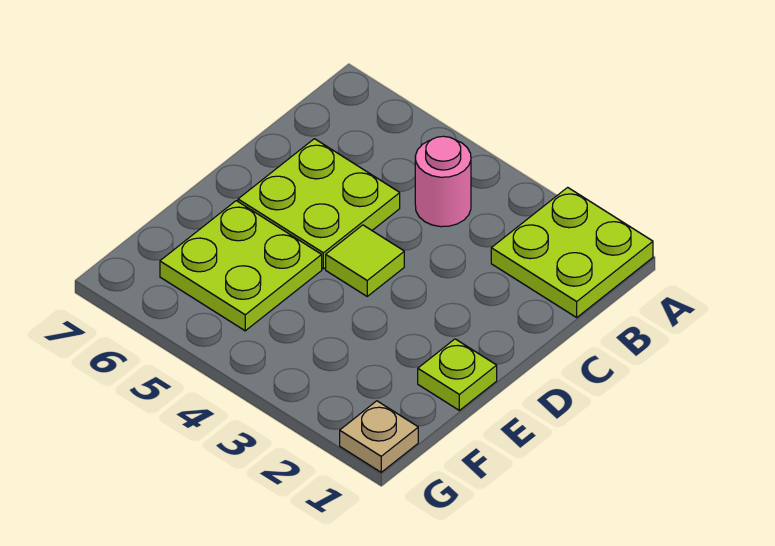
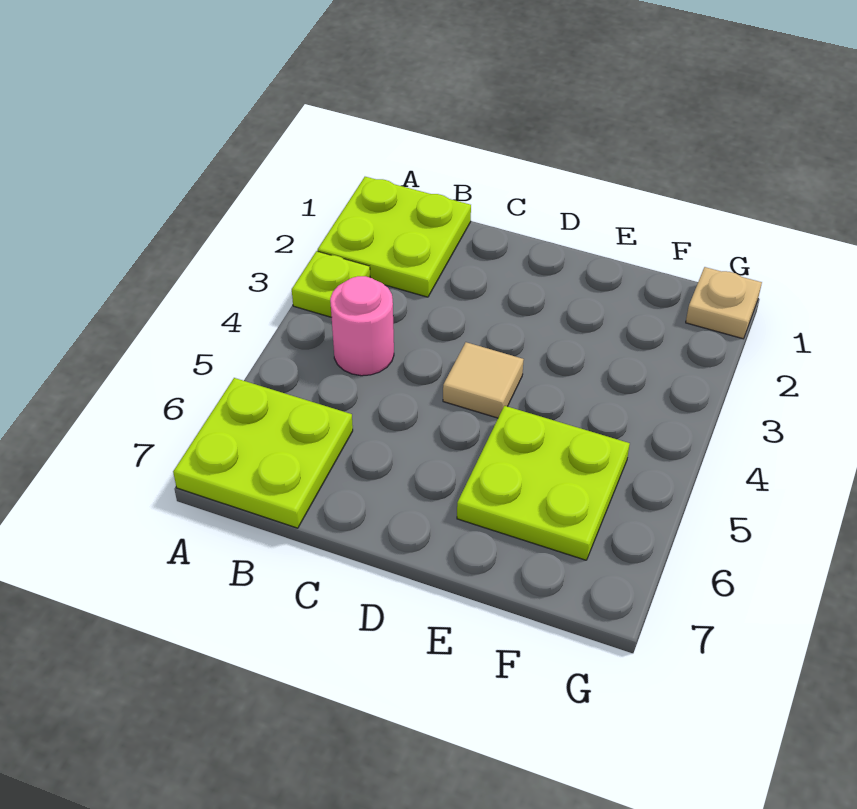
lime plate C5:D6 level 1 -> lime plate A6:B7 level 1
lime tile D4 level 1 -> tan tile D4 level 1
lime plate E1 level 1 -> lime plate A3 level 1

